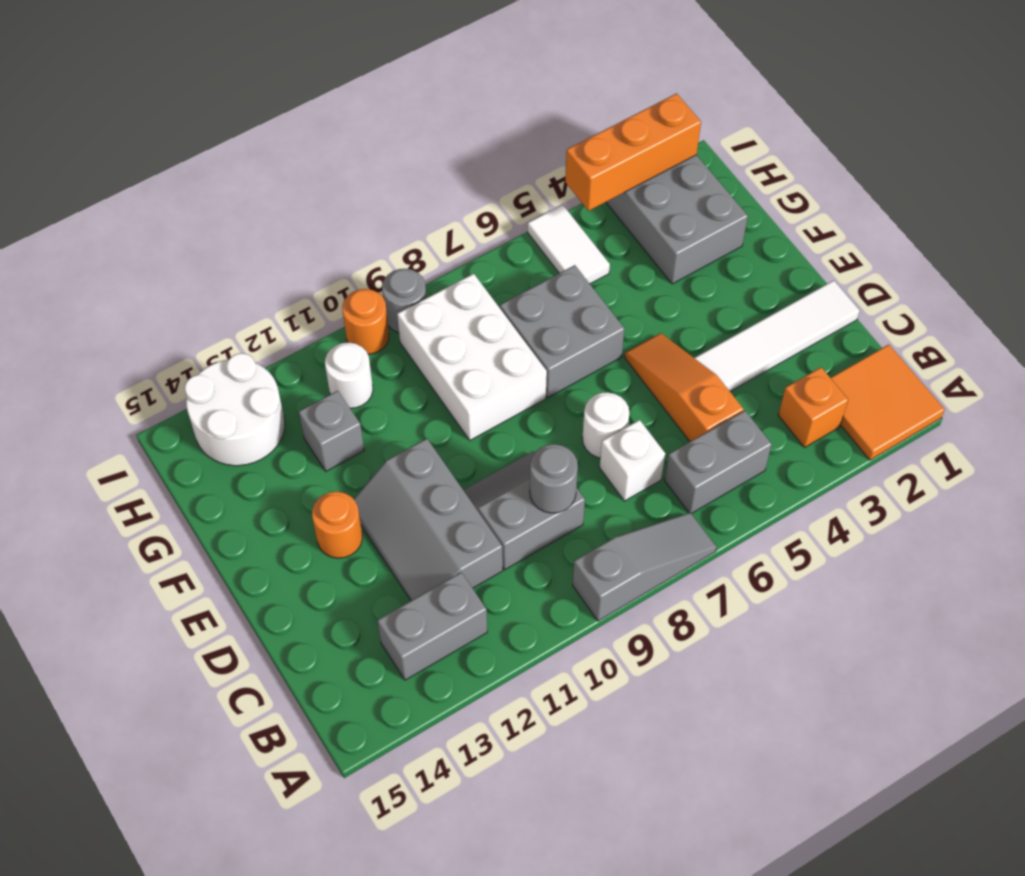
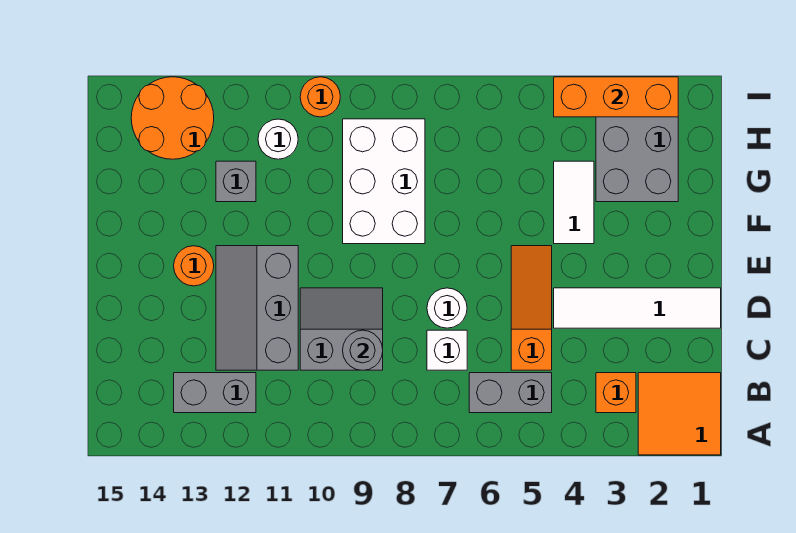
grey slope A7:A9 level 1 top 9 -> none
grey brick F6:G7 level 1 -> none
white tile H5:I5 level 1 -> white tile F4:G4 level 1
white round brick H13:I14 level 1 -> orange round brick H13:I14 level 1
grey round brick I9 level 1 -> none

